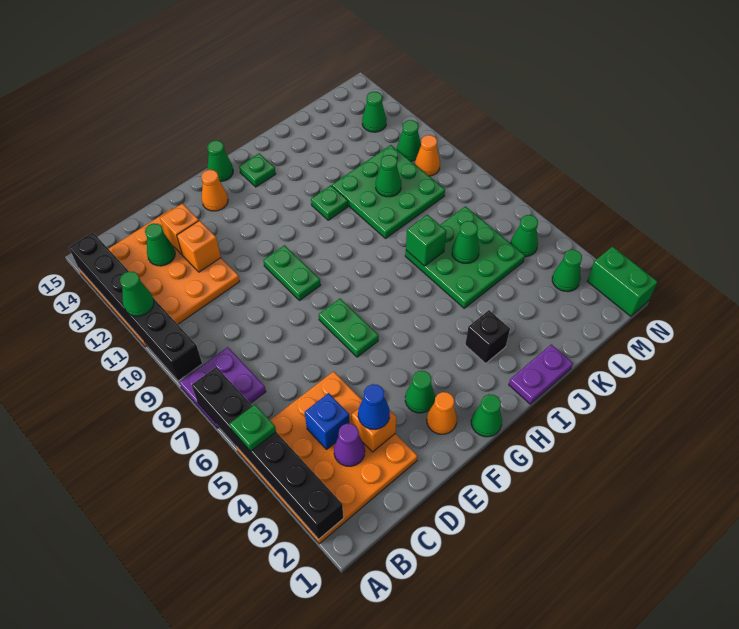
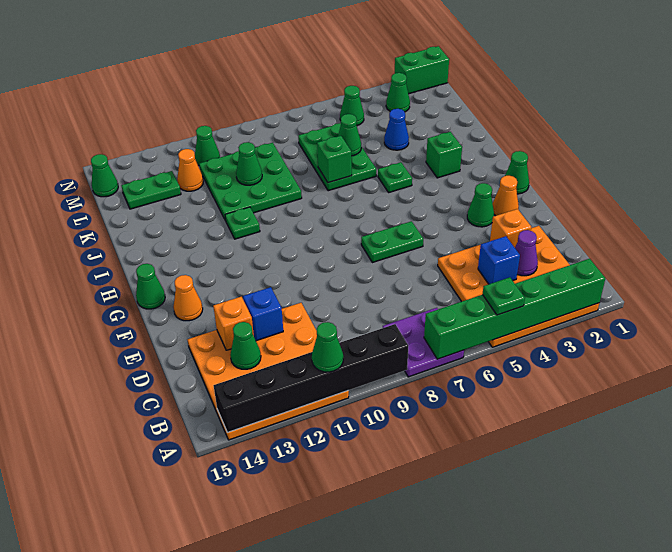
black brick A2:A7 level 2 -> green brick A2:A7 level 2
blue cone D3 level 3 -> blue cone K4 level 1
orange brick D12 level 2 -> blue brick D12 level 2
green plate F9:F10 level 1 -> green plate L13:L14 level 1
green plate H14 level 1 -> green plate I5 level 1
purple plate I1:J1 level 1 -> none
black brick I3 level 1 -> green brick I3 level 1
green plate J5:L7 level 1 -> green plate J6:L7 level 1
orange cone M10 level 1 -> orange cone L12 level 1
green cone M13 level 1 -> green cone M15 level 1

